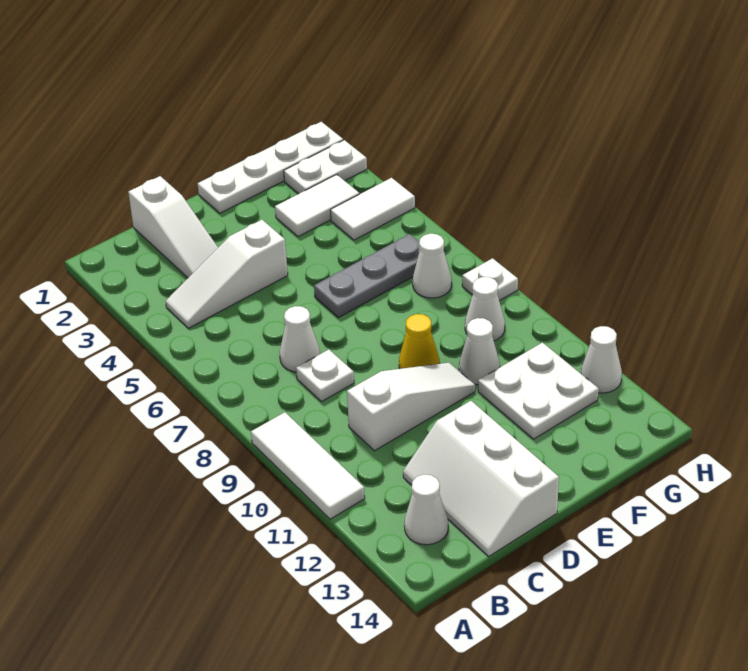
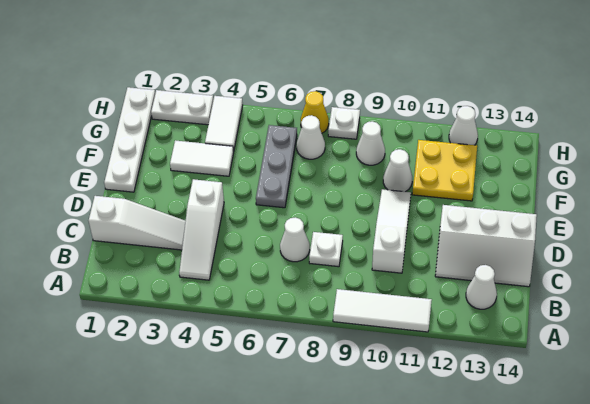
yellow cone E9 level 1 -> yellow cone H7 level 1
white tile F3:G3 level 1 -> white tile F3:F4 level 1
white plate F11:G12 level 1 -> yellow plate F11:G12 level 1
white plate G2:H2 level 1 -> white plate H2:H3 level 1

